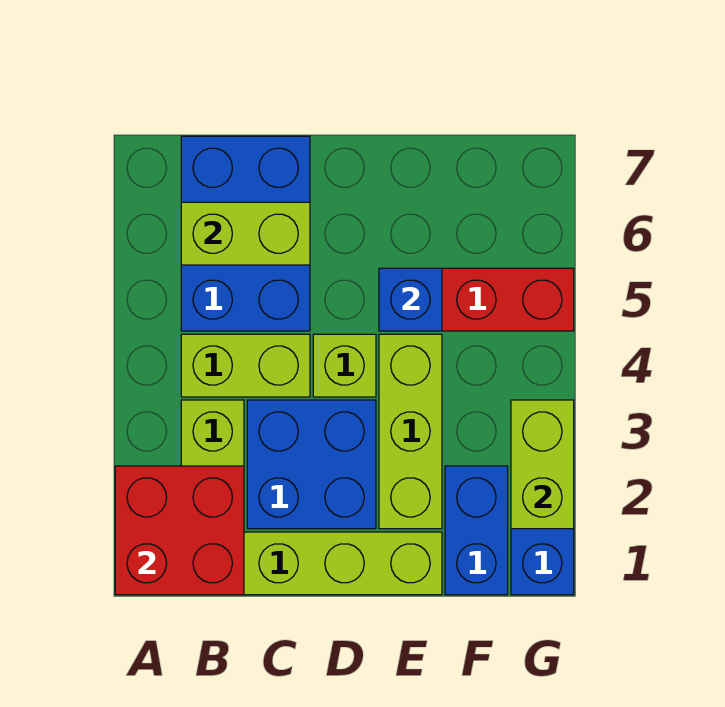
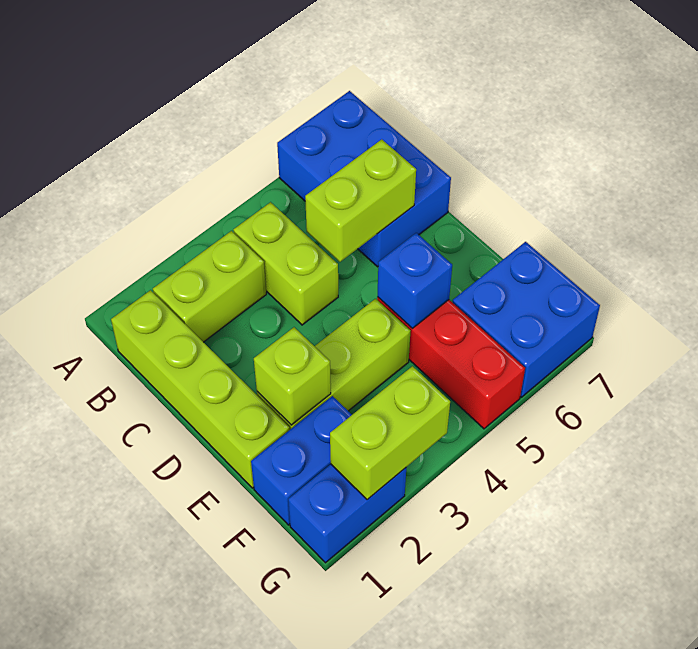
red brick A1:B2 level 2 -> none
blue brick B5:C7 level 1 -> blue brick A6:C7 level 1
lime brick B6:C6 level 2 -> lime brick C5:C6 level 2
blue brick C2:D3 level 1 -> blue brick F6:G7 level 1
lime brick D4 level 1 -> lime brick E2 level 2

